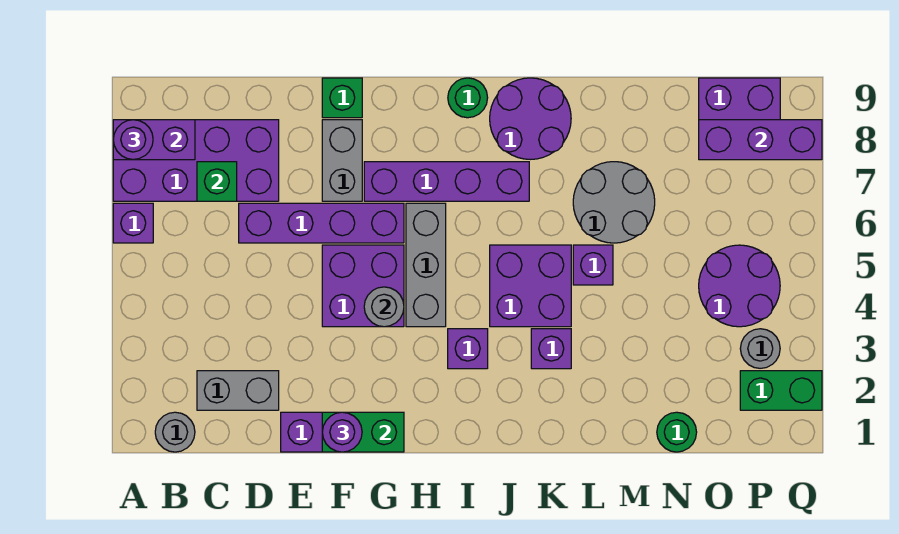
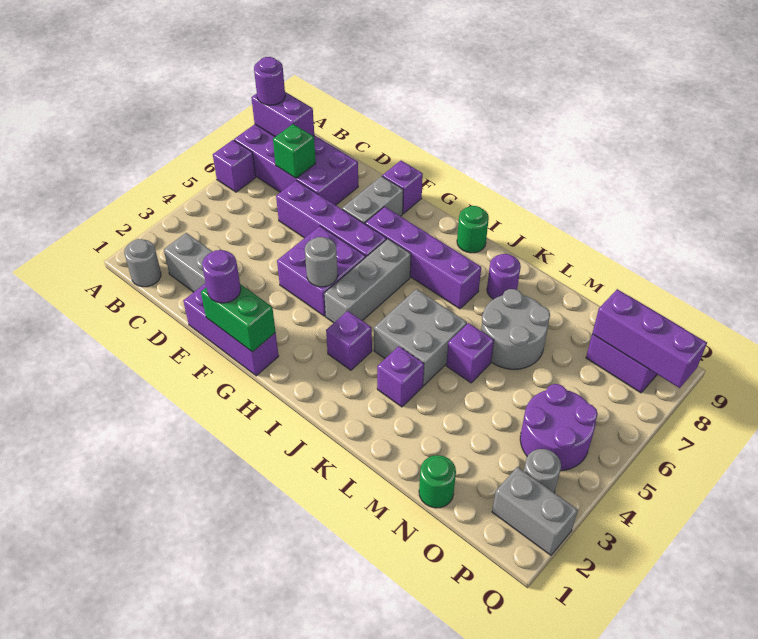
green brick F9 level 1 -> purple brick F9 level 1
purple brick J4:K5 level 1 -> grey brick J4:K5 level 1
purple round brick J8:K9 level 1 -> purple round brick K8 level 1
green brick P2:Q2 level 1 -> grey brick P2:Q2 level 1

